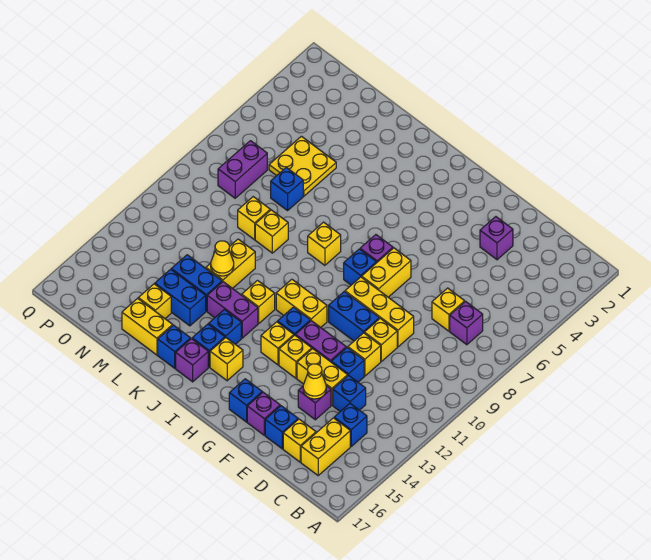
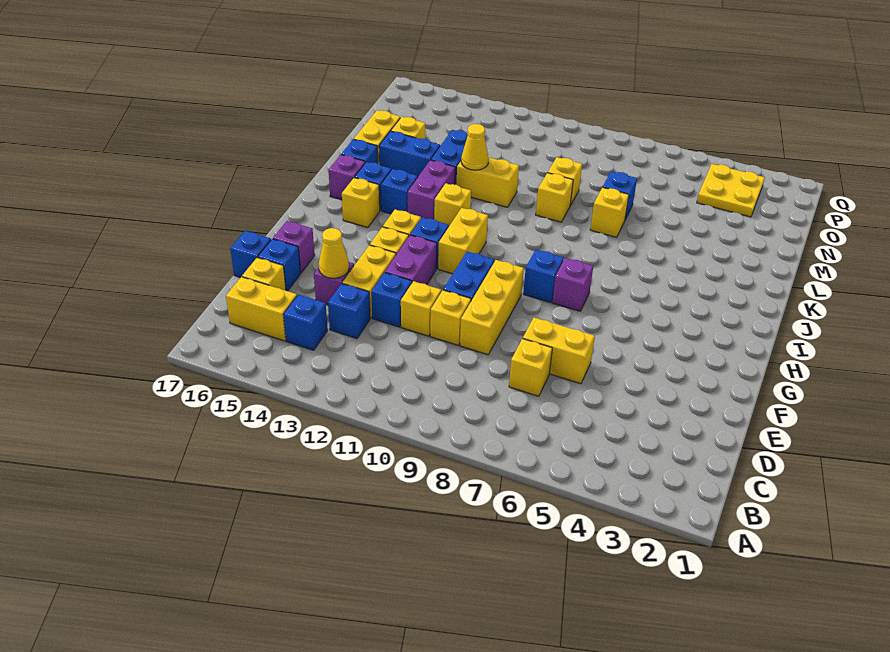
purple brick C7 level 1 -> none
purple brick E3 level 1 -> none
yellow brick G7:G8 level 1 -> yellow brick E6:E7 level 1
blue brick G16 level 1 -> blue brick E17 level 1
yellow brick J8 level 1 -> yellow brick L7 level 1
blue brick L14:M14 level 1 -> blue brick L14:L15 level 1
yellow plate M5:N6 level 1 -> yellow plate O3:P4 level 1
purple brick O7:O8 level 1 -> none

